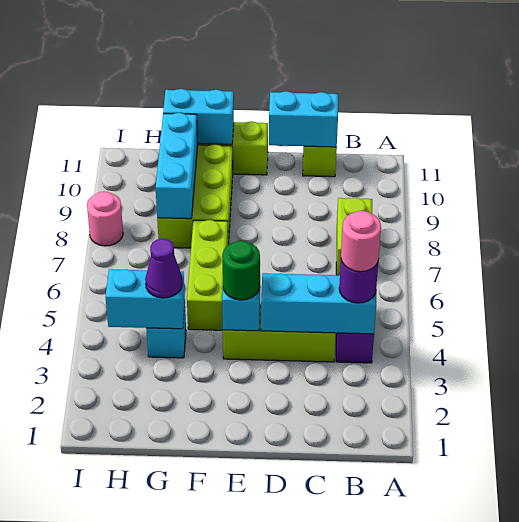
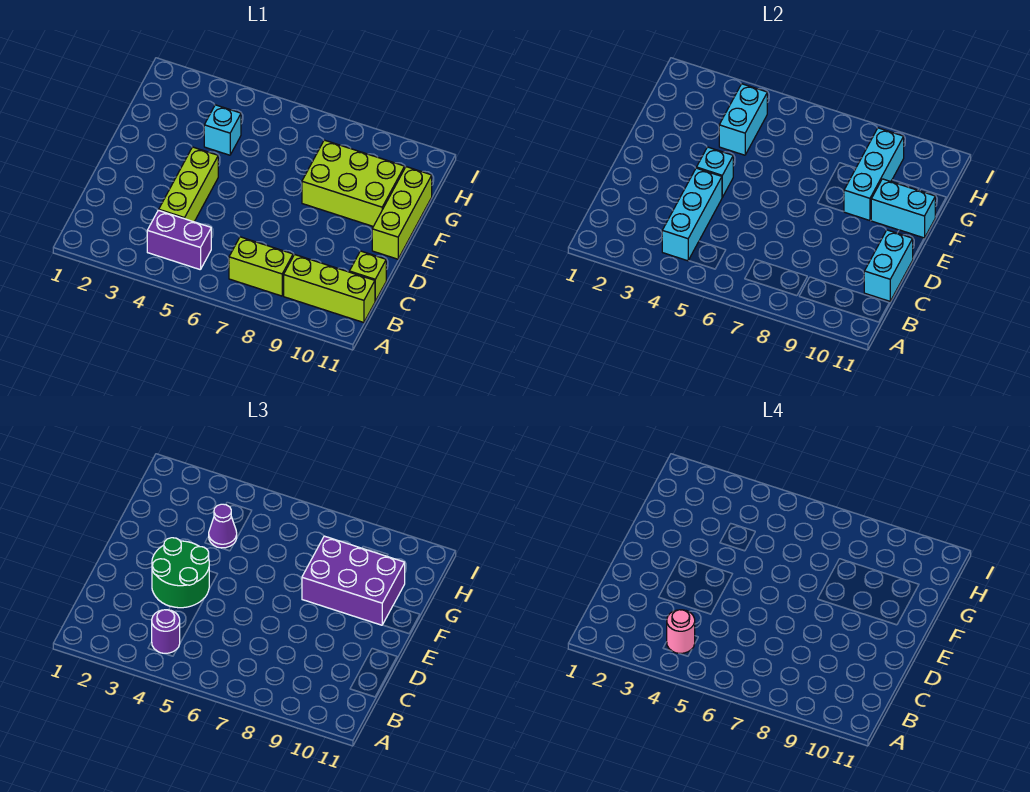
green round brick E4 level 3 -> green round brick D3:E4 level 3
lime brick F5:F7 level 1 -> lime brick B9:B11 level 1
none -> purple brick F8:G10 level 3
cyan brick F11:G11 level 2 -> cyan brick F10:F11 level 2
cyan brick G8:G10 level 2 -> cyan brick F9:H9 level 2
pink round brick I8 level 1 -> none

